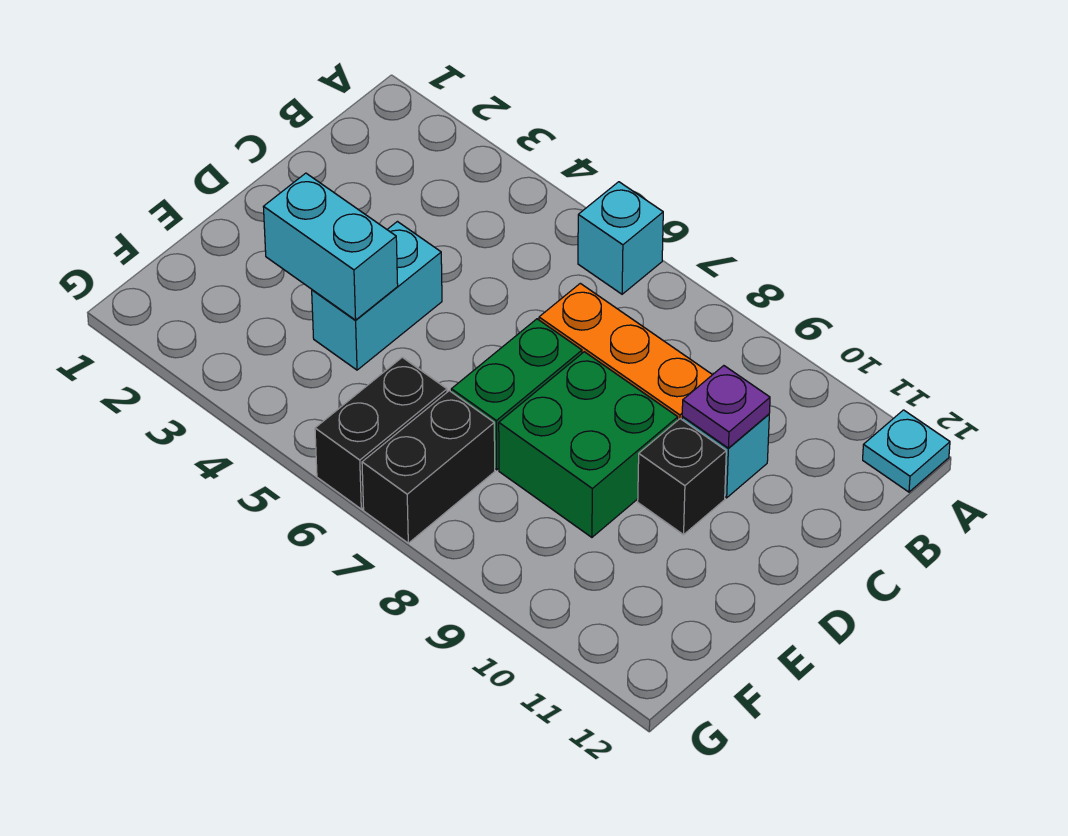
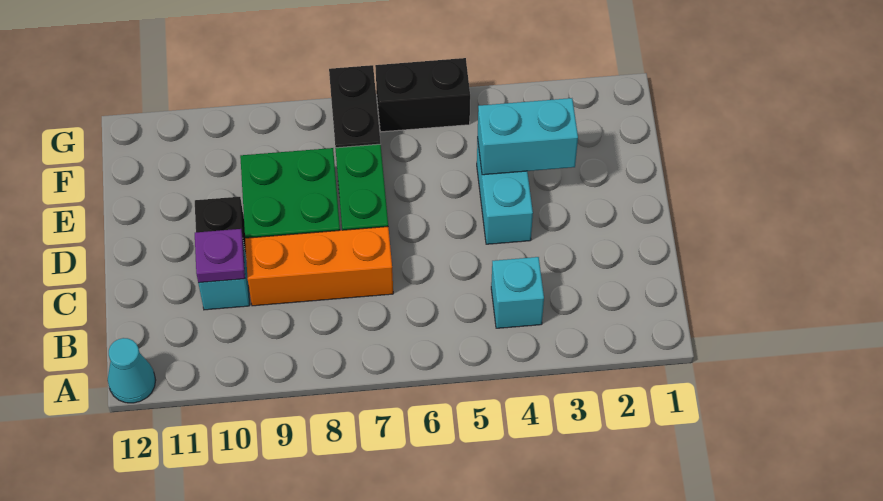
cyan brick A6 level 1 -> cyan brick B4 level 1
cyan plate A12 level 1 -> cyan cone A12 level 1
black brick F6:G6 level 1 -> black brick G5:G6 level 1

